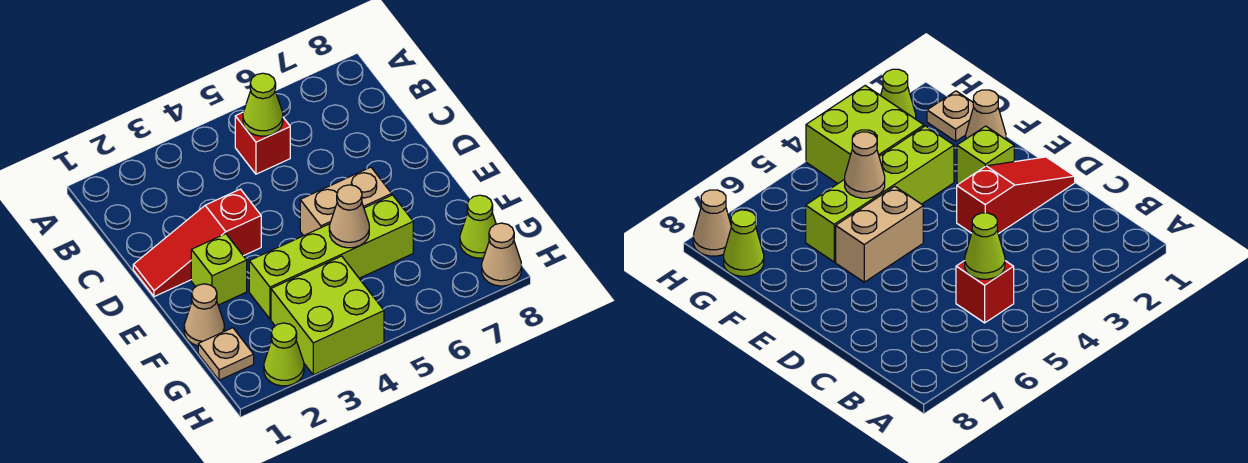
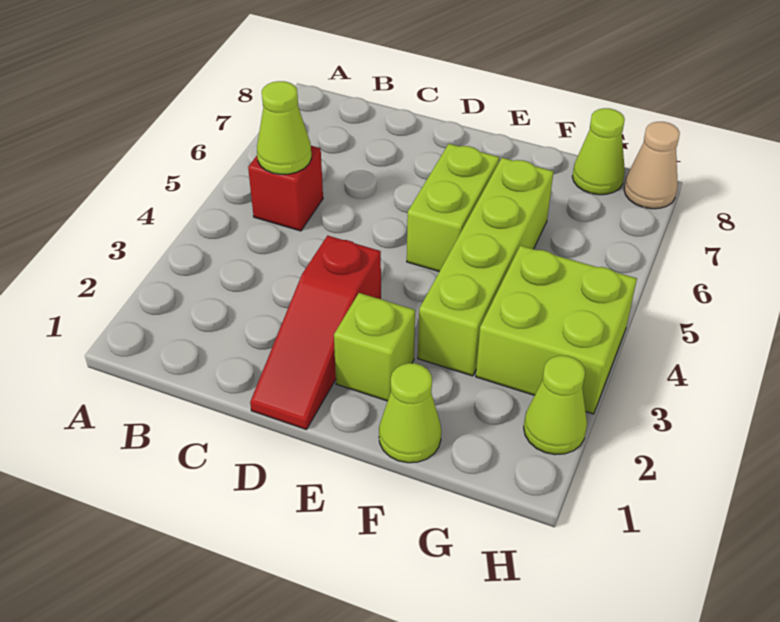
tan brick E5:E6 level 1 -> lime brick E5:E6 level 1
tan cone F1 level 1 -> lime cone F1 level 1
tan cone F5 level 2 -> none
tan plate G1 level 1 -> none

